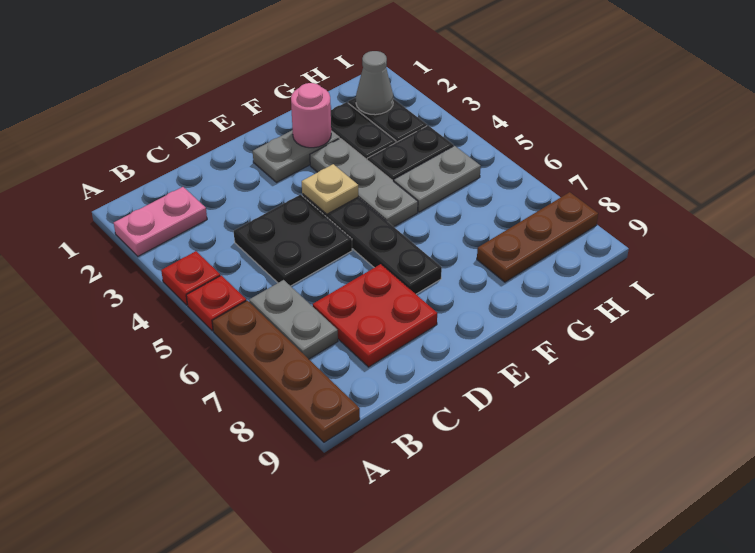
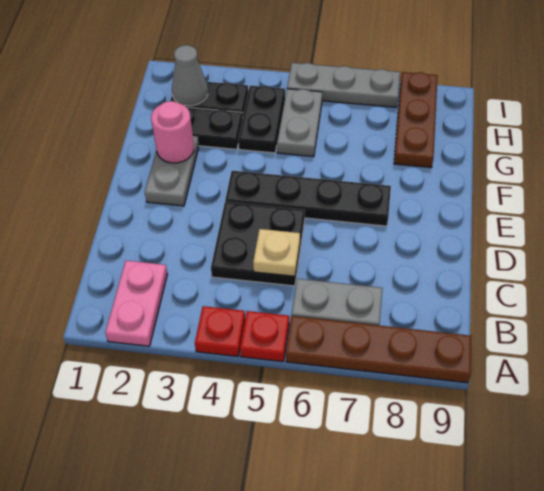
red plate C7:D8 level 1 -> none
tan plate E4 level 2 -> tan plate C5 level 2
grey plate F3:F5 level 1 -> grey plate I5:I7 level 1

